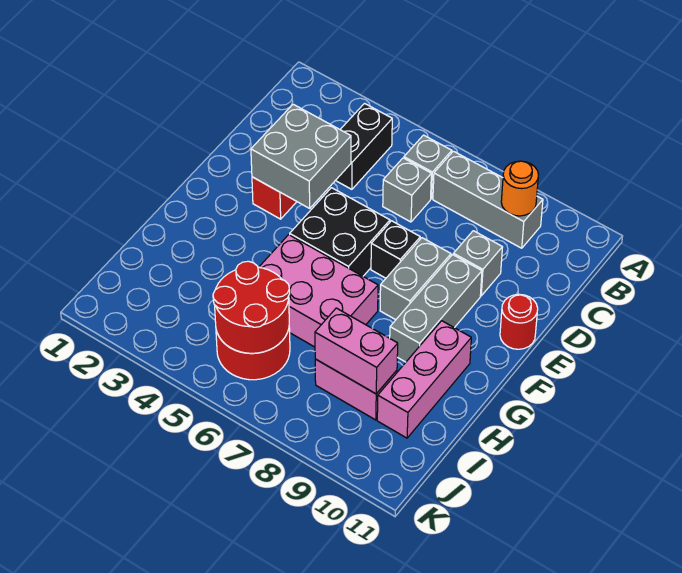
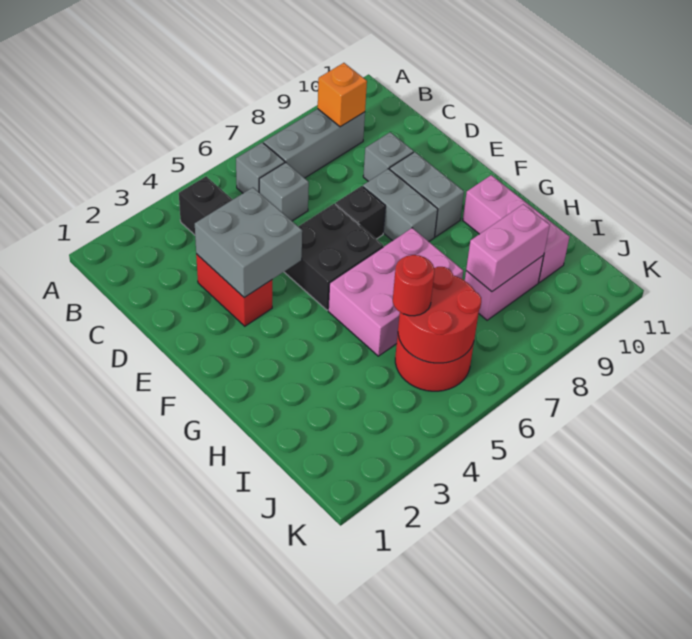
orange round brick B9 level 2 -> orange brick B9 level 2
grey brick E9:G9 level 1 -> grey brick E9:F9 level 1
red round brick E11 level 1 -> red round brick I5 level 3

